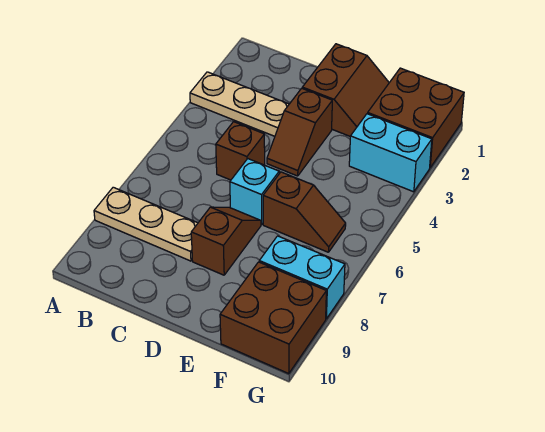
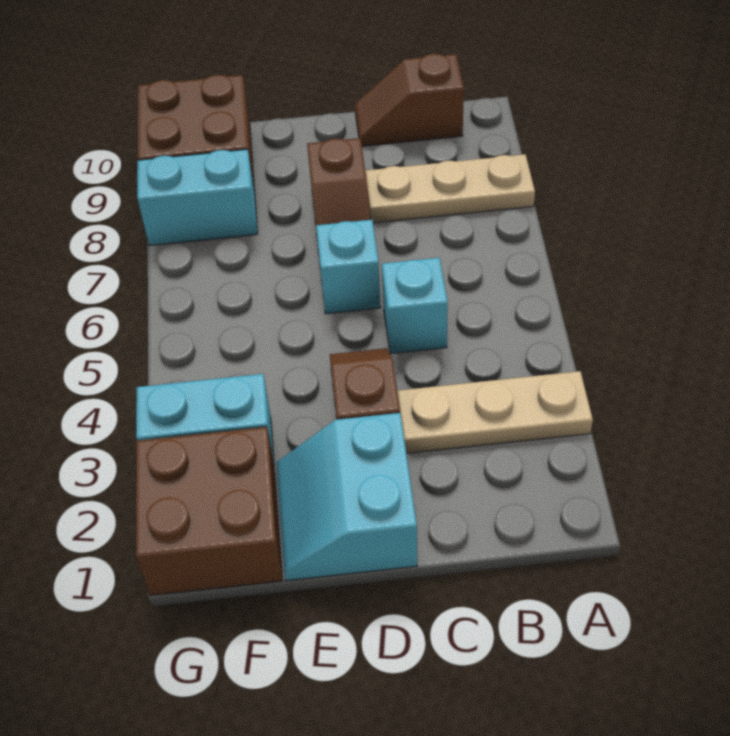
brown brick C5 level 1 -> cyan brick C5 level 1
brown slope D1:E2 level 1 top D -> cyan slope D1:E2 level 1 top D
brown slope E6:F6 level 1 top E -> brown slope B10:C10 level 1 top B

